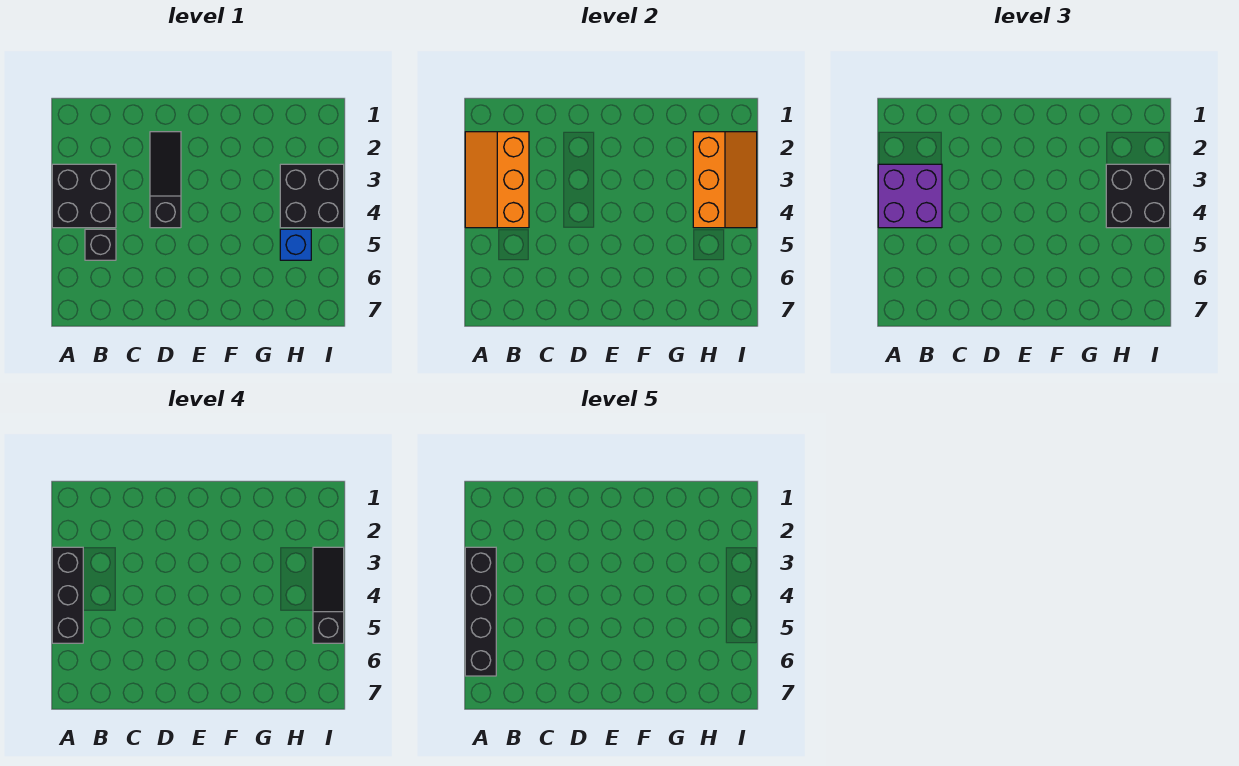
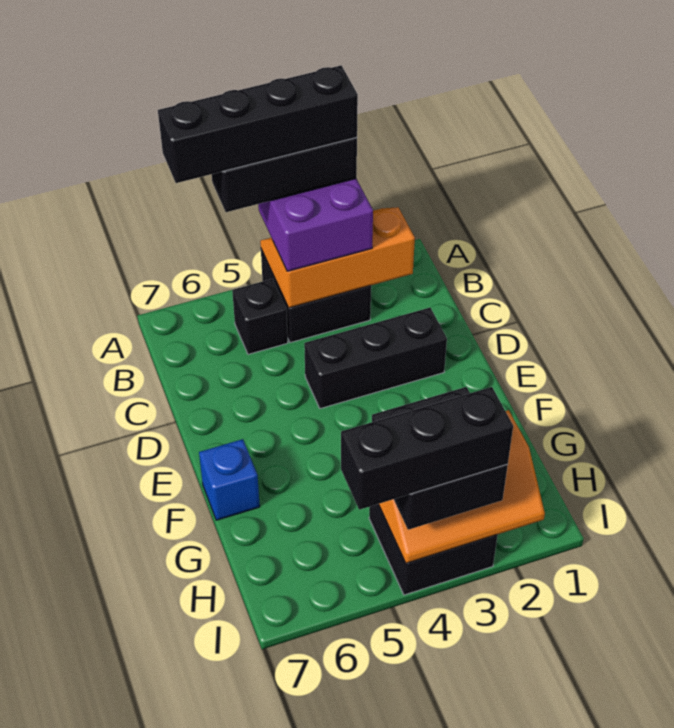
black slope D2:D4 level 1 top 4 -> black brick D2:D4 level 1
blue brick H5 level 1 -> blue brick F7 level 1
black slope I3:I5 level 4 top 5 -> black brick I3:I5 level 4

